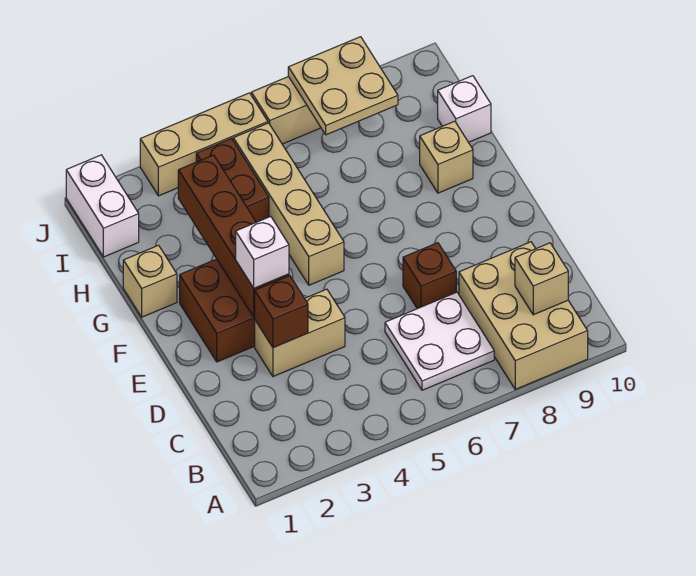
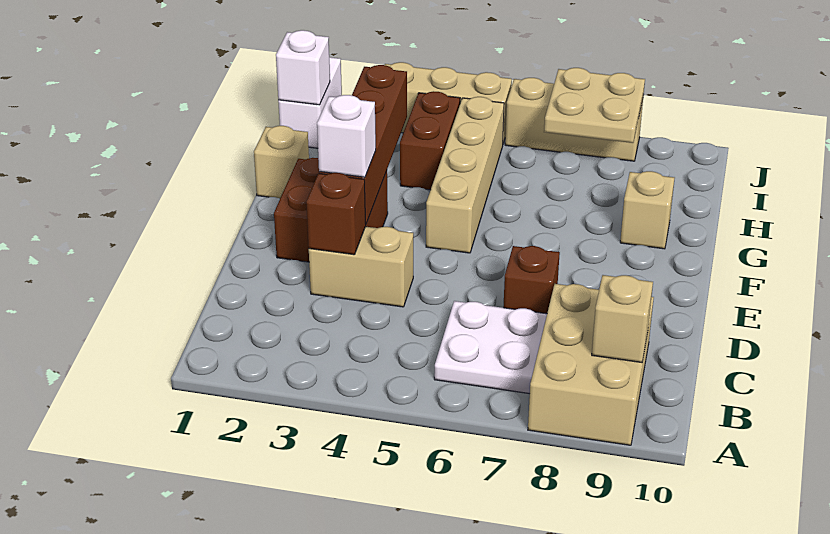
white brick H10 level 1 -> white brick I1 level 2

